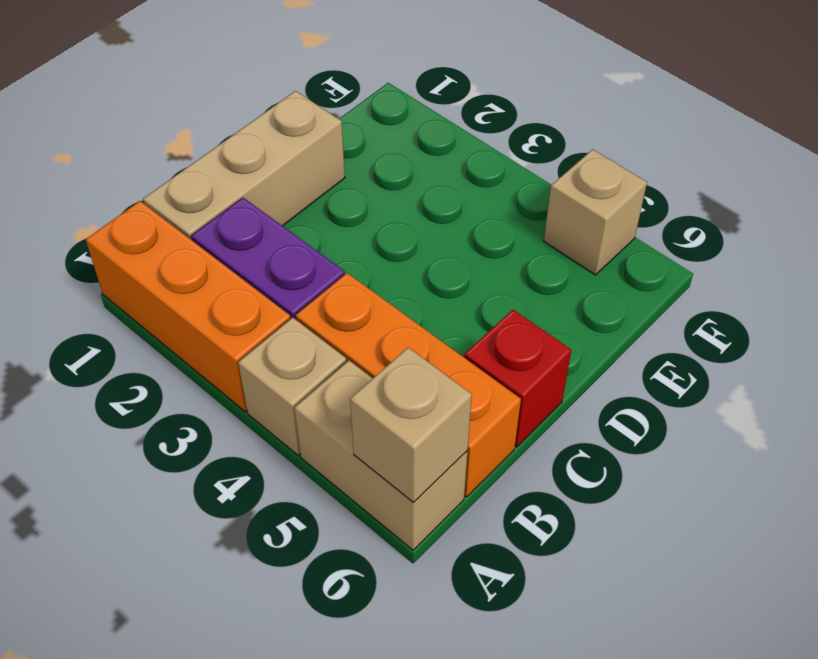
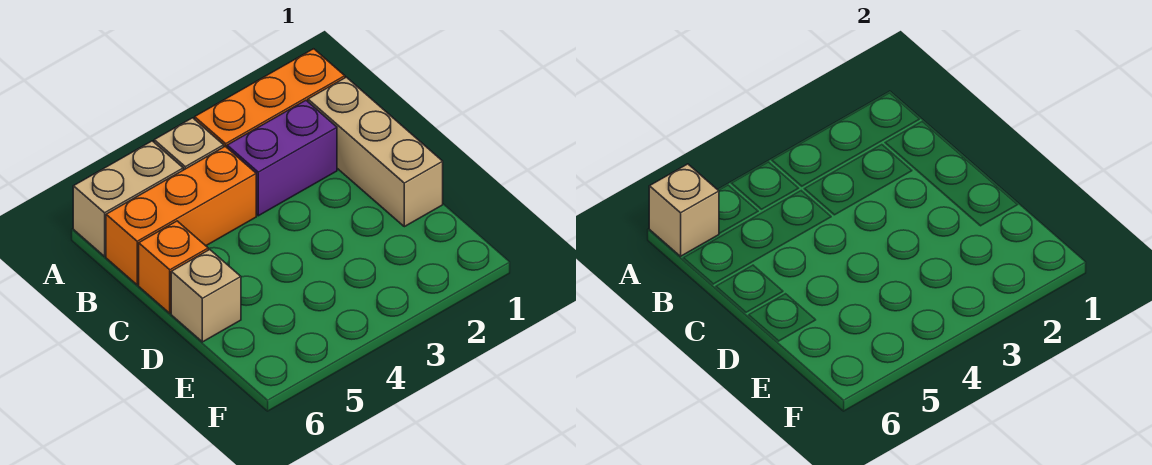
red brick C6 level 1 -> orange brick C6 level 1
tan brick F5 level 1 -> tan brick D6 level 1

